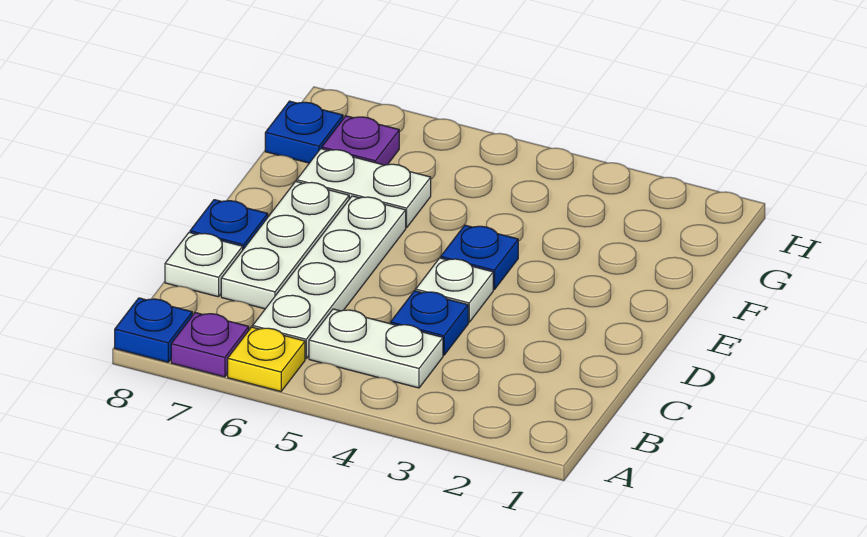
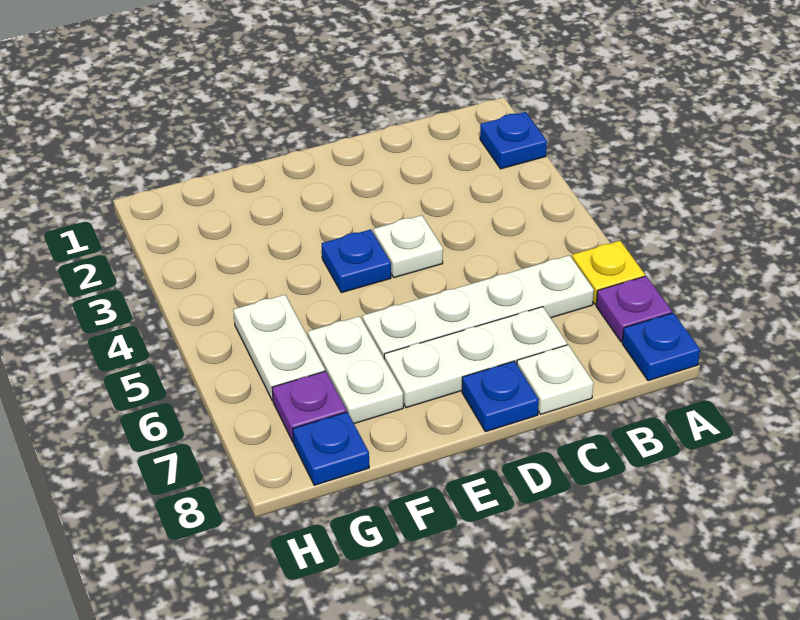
white plate B4:B5 level 1 -> white plate G5:G6 level 1
blue plate C4 level 1 -> blue plate A2 level 1

